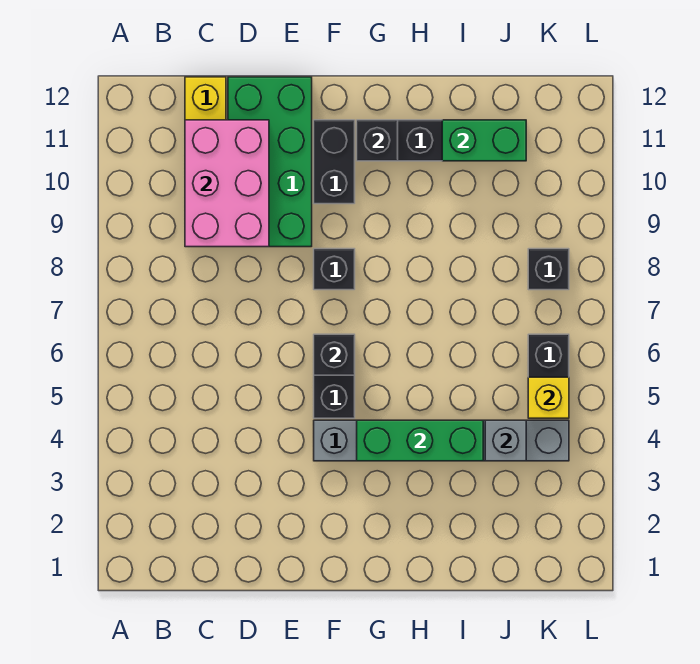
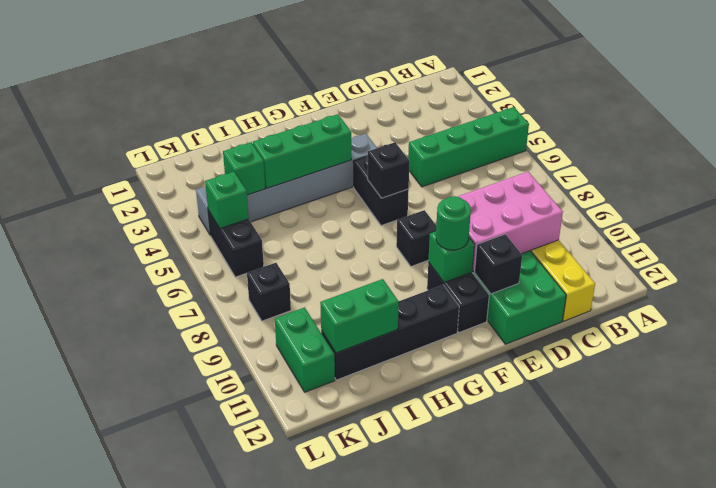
none -> green brick A5:D5 level 1
pink brick C9:D11 level 2 -> pink brick C9:E10 level 2
none -> green brick F10 level 2
none -> green round brick F10 level 3
black brick G11 level 2 -> black brick E11 level 2
grey brick J4 level 2 -> green brick J4 level 2
yellow brick K5 level 2 -> green brick K5 level 2
none -> green brick K10:K11 level 1

